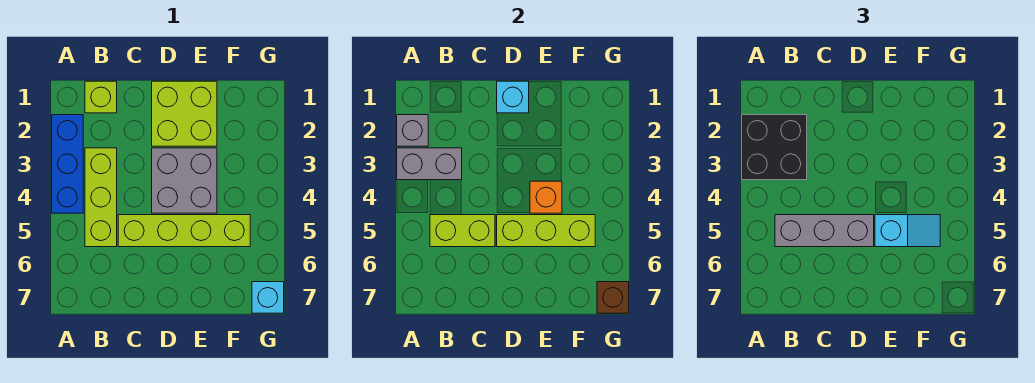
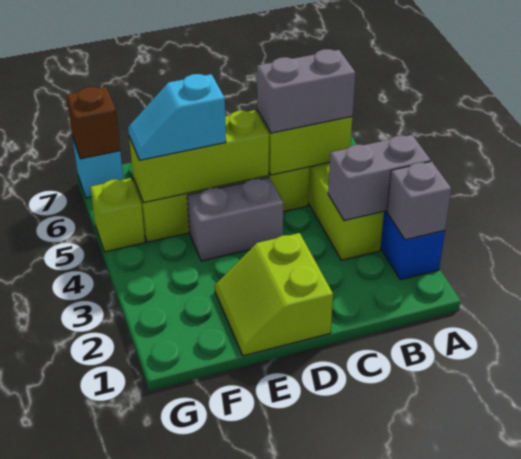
black brick A2:B3 level 3 -> none
lime brick B1 level 1 -> lime brick G5 level 1
grey brick B5:D5 level 3 -> grey brick B5:C5 level 3
lime brick D1:E2 level 1 -> lime slope D1:E2 level 1 top D
cyan brick D1 level 2 -> none
grey brick D3:E4 level 1 -> grey brick D4:E4 level 1
orange brick E4 level 2 -> none

